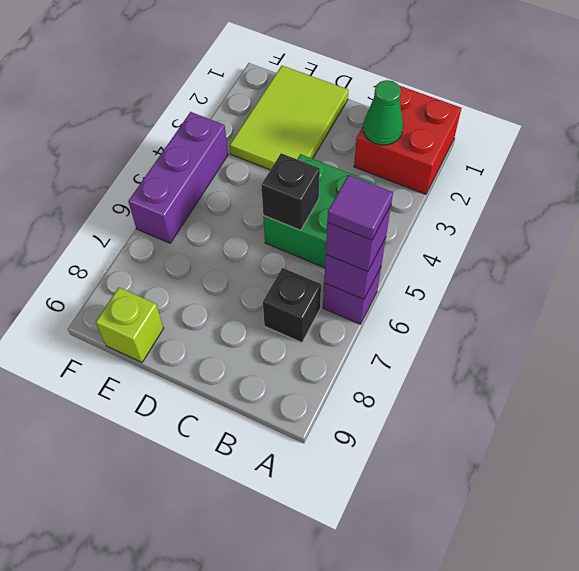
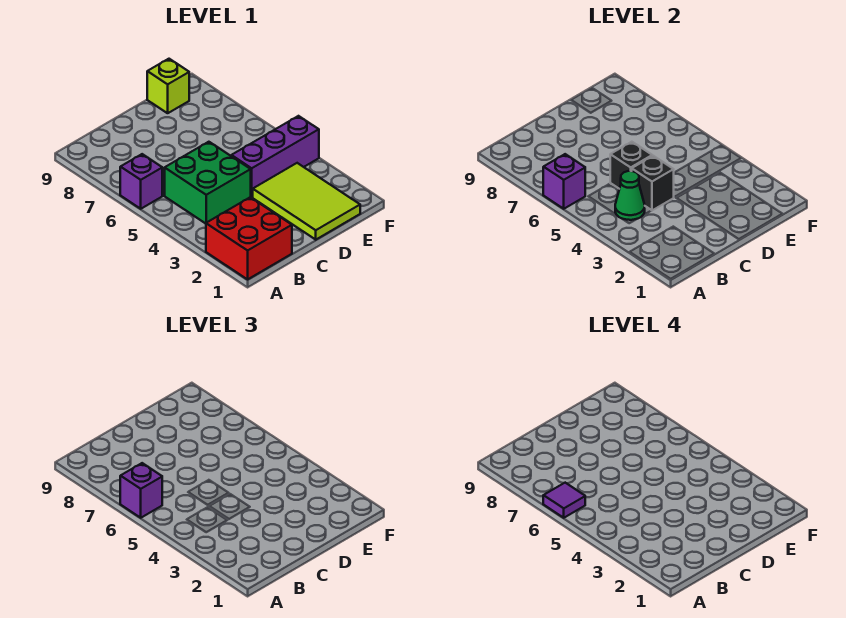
green cone B2 level 2 -> green cone B4 level 2
black brick B7 level 1 -> black brick C4 level 2
purple brick F4:F6 level 1 -> purple brick D4:F4 level 1

